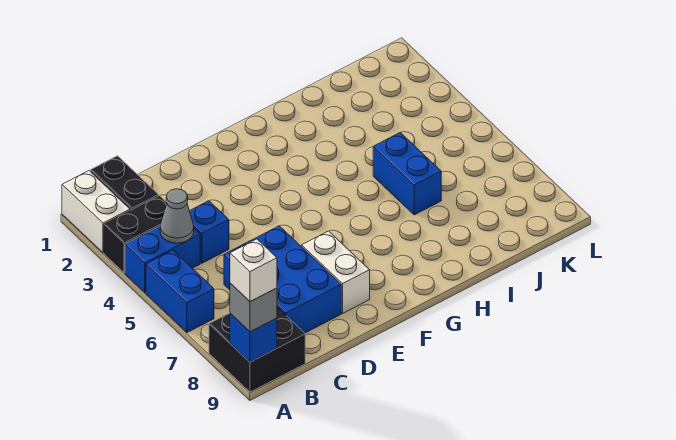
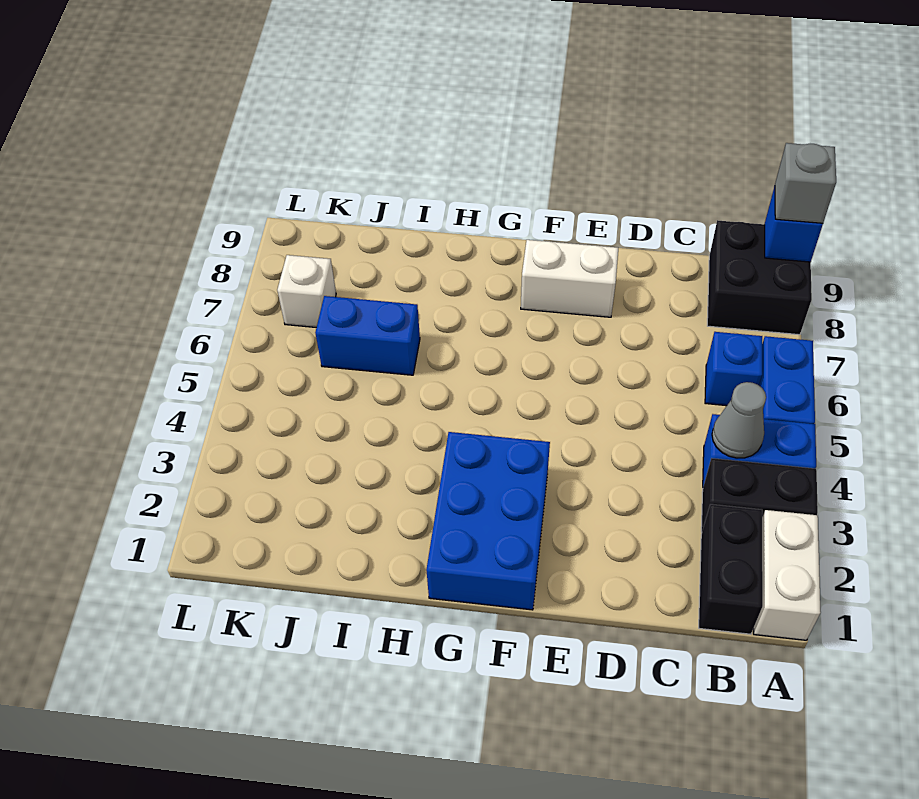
white brick A9 level 4 -> white brick K7 level 1
blue brick C4 level 1 -> blue brick B6 level 1
blue brick C6:D8 level 1 -> blue brick F1:G3 level 1
white brick E7:E8 level 1 -> white brick E8:F8 level 1
blue brick I5:I6 level 1 -> blue brick I6:J6 level 1

